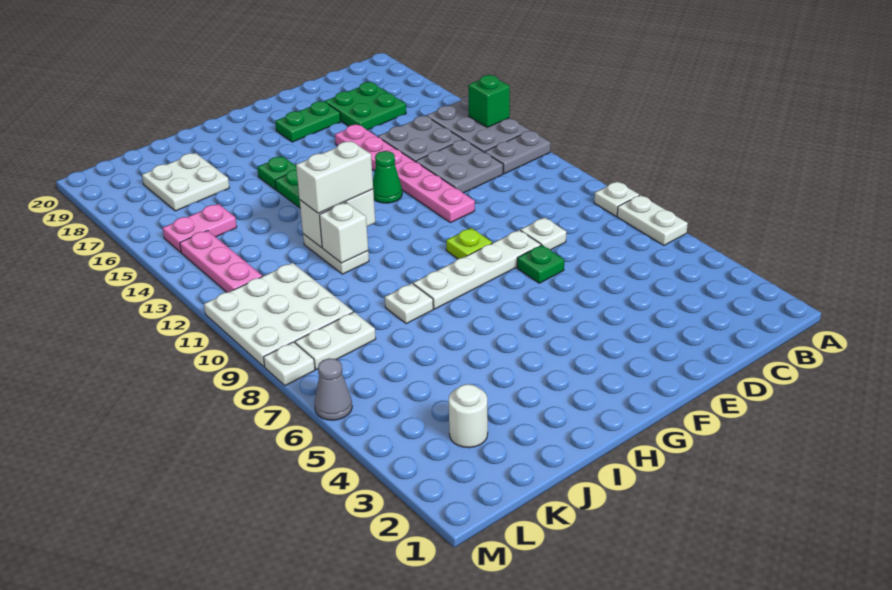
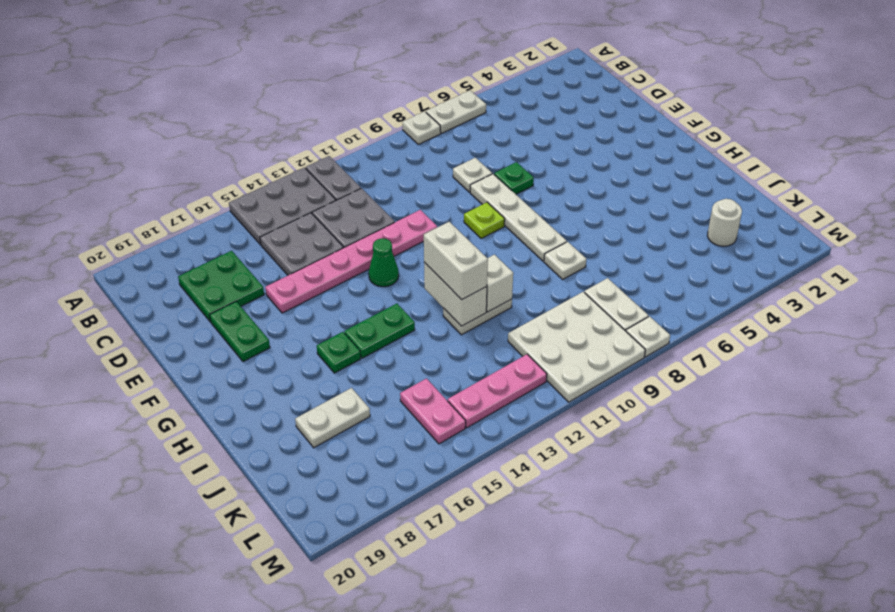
green brick A14 level 2 -> none
white plate J17:K18 level 1 -> white plate J17:J18 level 1
grey cone M6 level 1 -> none

